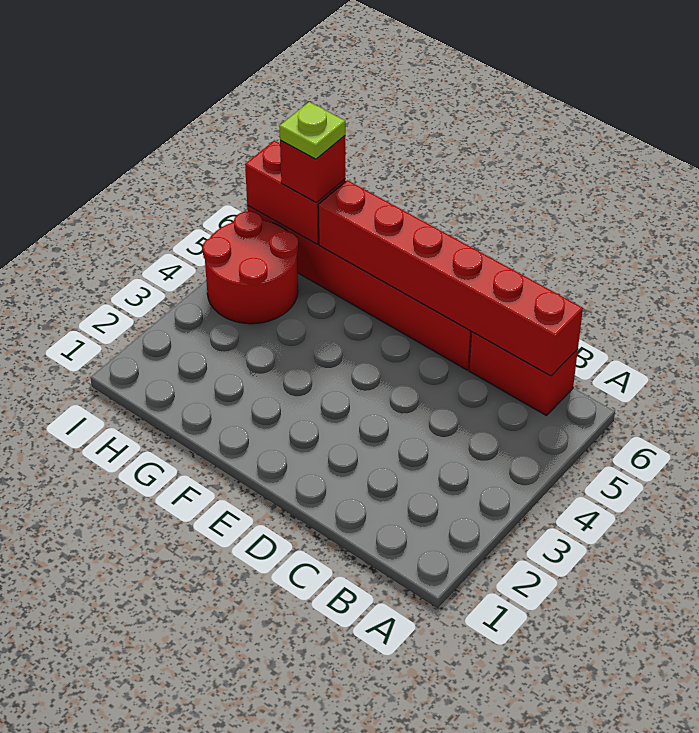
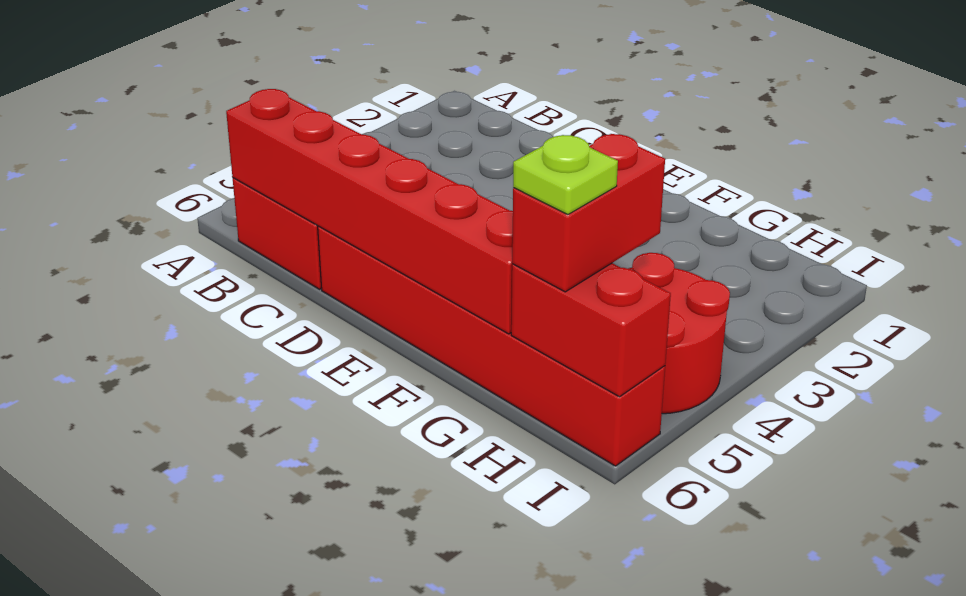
red brick H6 level 3 -> red brick H5:H6 level 3

